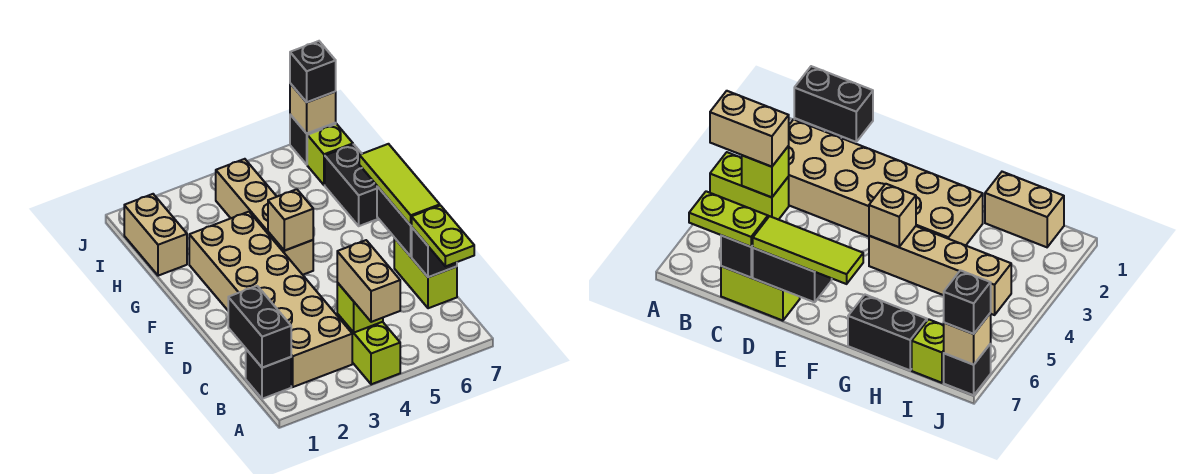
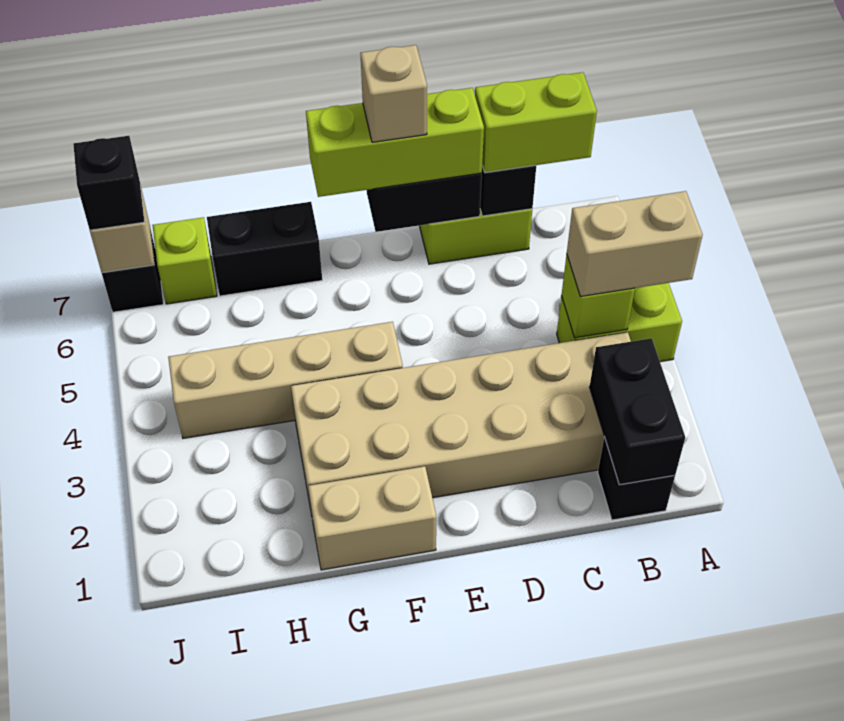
black brick B1:C1 level 2 -> black brick B1:B2 level 2
lime plate B7:C7 level 3 -> lime brick B7:C7 level 3
lime tile D7:F7 level 3 -> lime brick D7:F7 level 3
tan brick F4 level 2 -> tan brick E7 level 4
tan brick H1:I1 level 1 -> tan brick F1:G1 level 1

